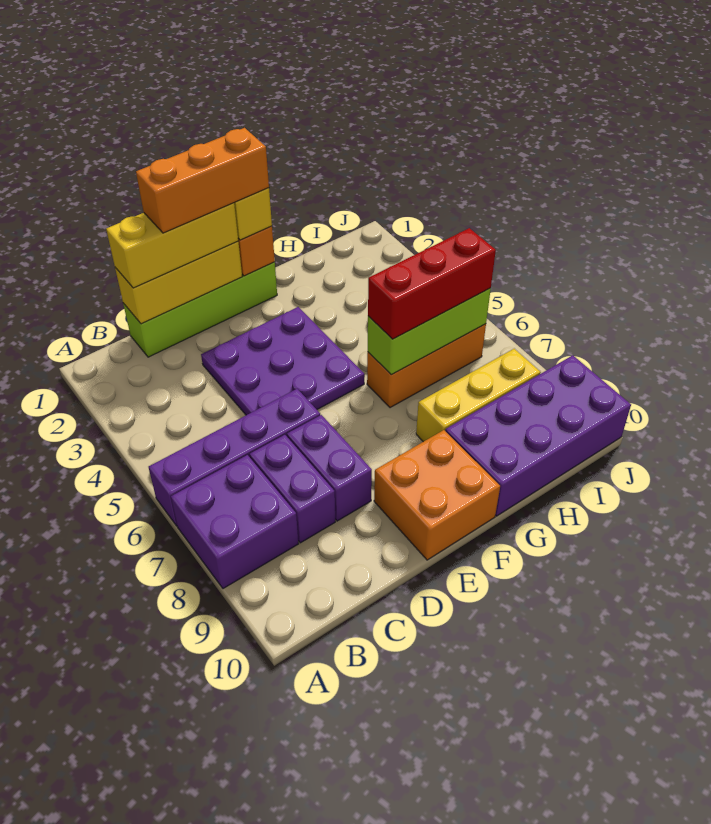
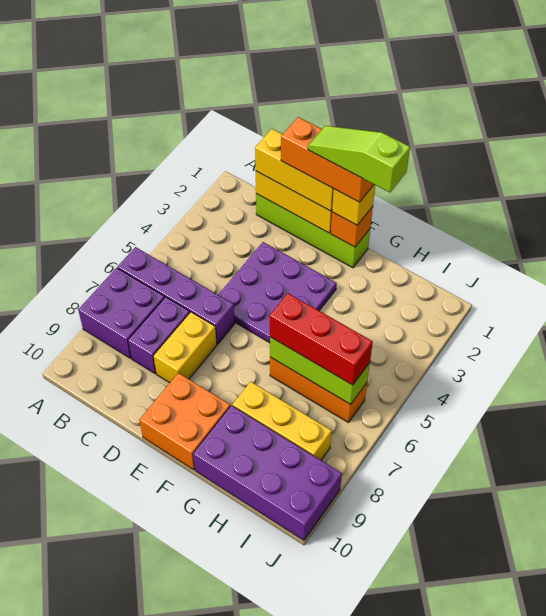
purple brick D7:D8 level 1 -> yellow brick D7:D8 level 1
none -> lime slope E1:G1 level 5 top G

